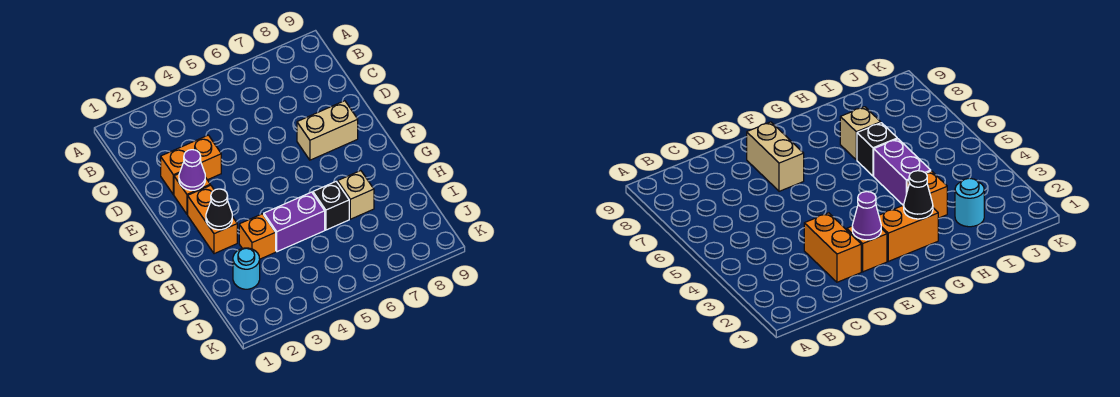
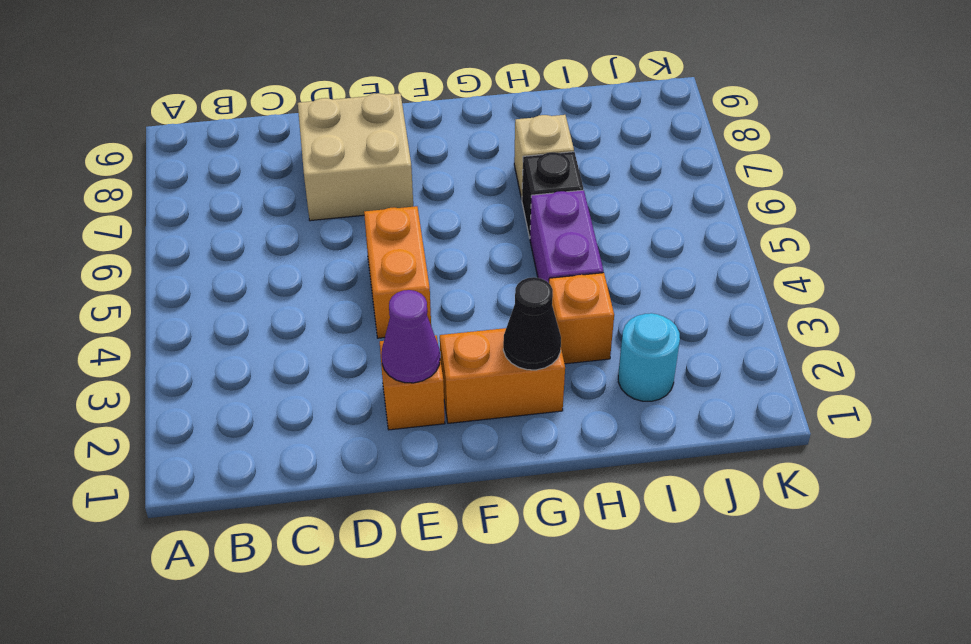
orange brick D2:D3 level 1 -> orange brick E4:E5 level 1
tan brick E7:E8 level 1 -> tan brick D7:E8 level 1

